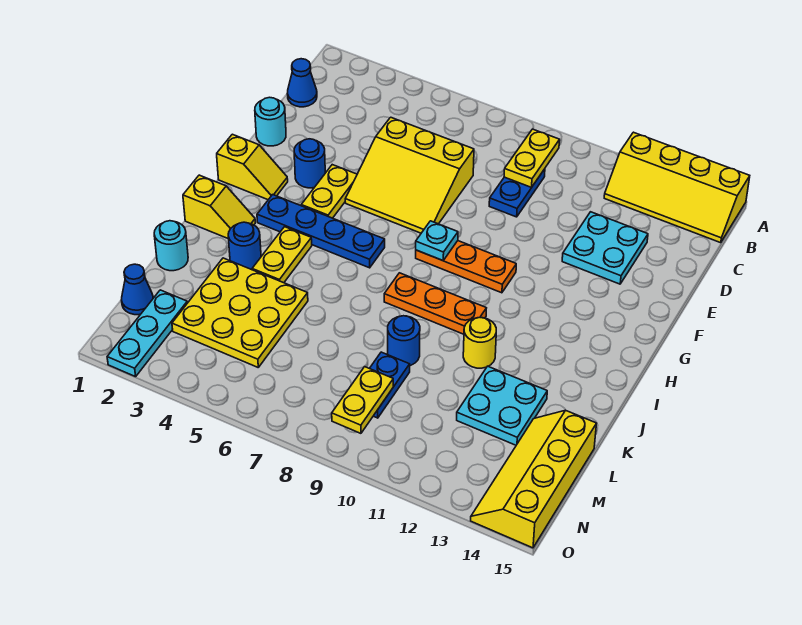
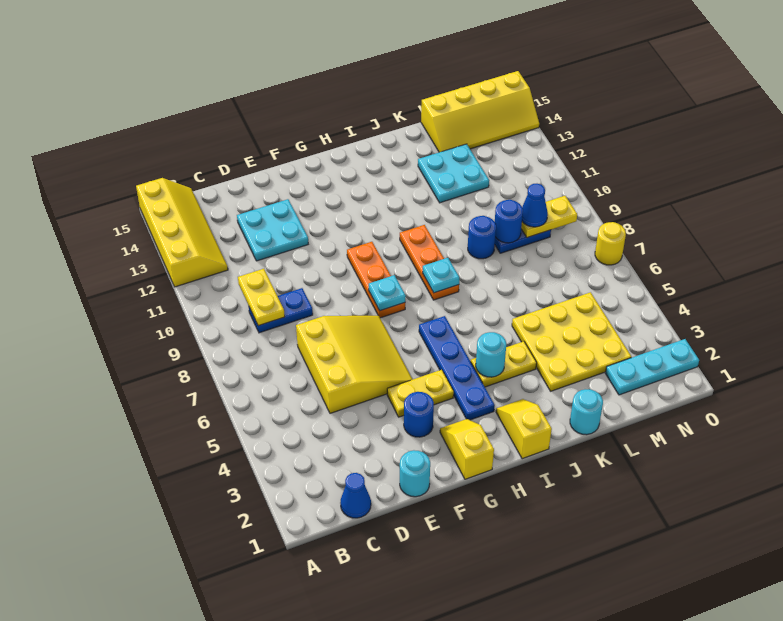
yellow plate B9:C9 level 2 -> yellow plate C9:C10 level 2
none -> cyan round brick I4 level 2
none -> cyan plate I8 level 2
blue round brick J3 level 1 -> blue round brick L9 level 2
yellow round brick J11 level 1 -> yellow round brick O7 level 1
blue cone M1 level 1 -> blue cone M9 level 3

